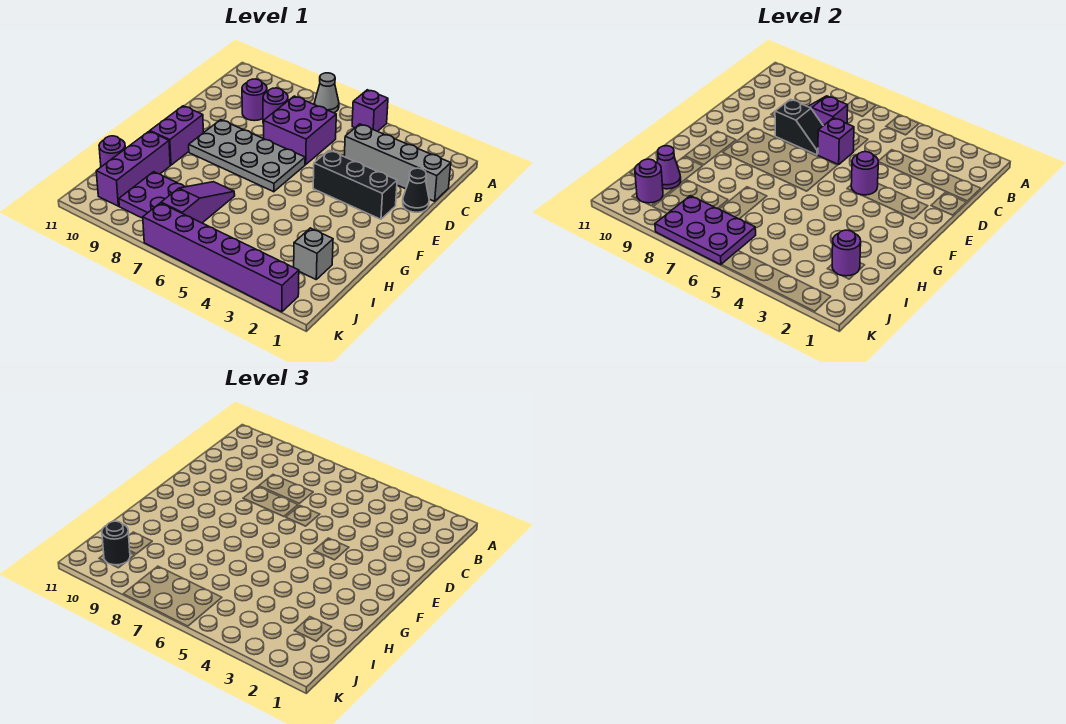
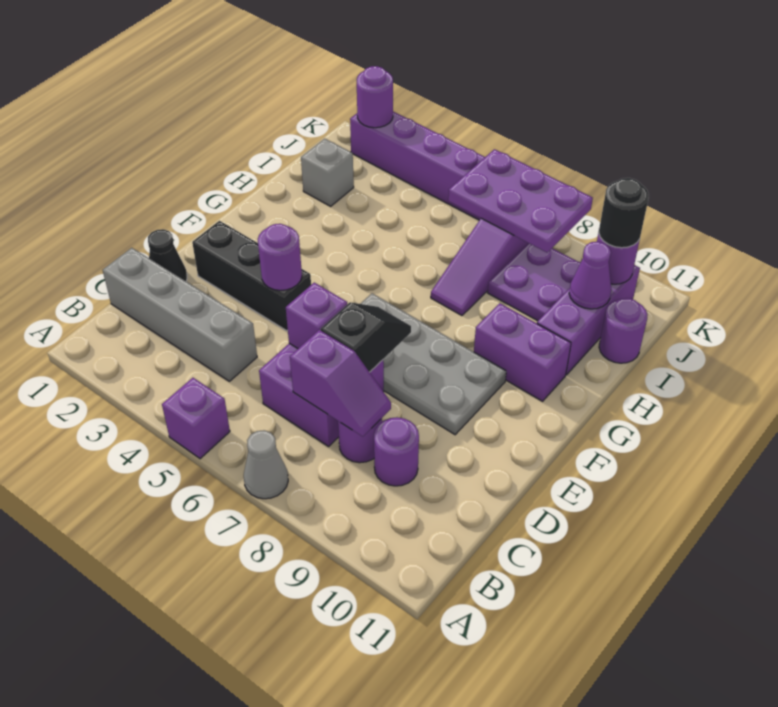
black slope D7:D8 level 2 top 8 -> black slope D7:E7 level 2 top D
purple brick F10:G10 level 1 -> purple brick G9:G10 level 1
purple round brick I2 level 2 -> purple round brick K2 level 2

